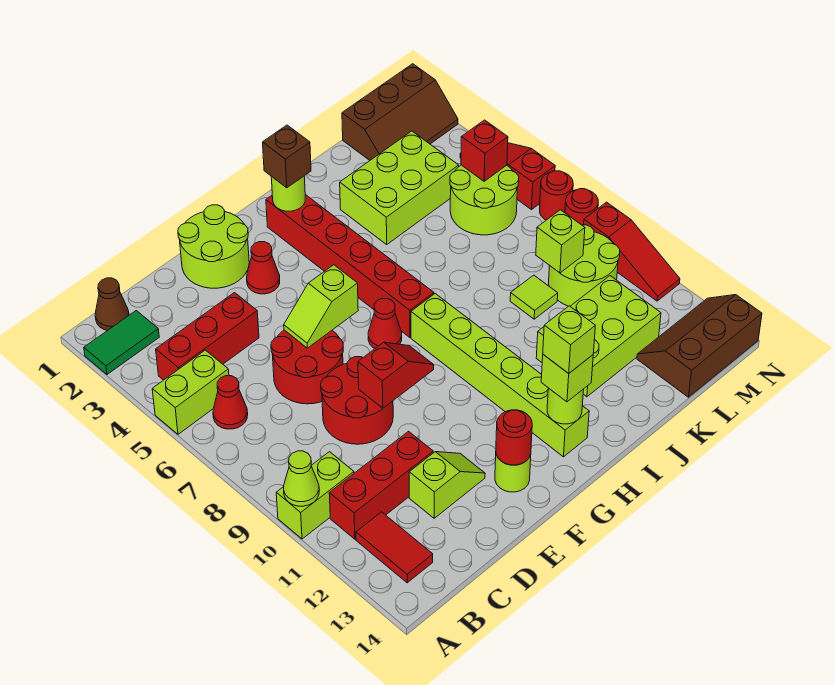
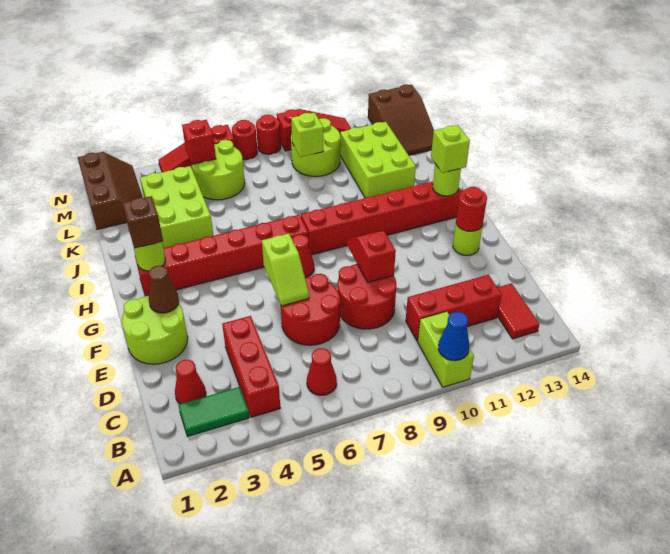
green tile A2:B2 level 1 -> green tile B2:B3 level 1
lime brick A5:B5 level 1 -> none
lime cone A10 level 2 -> blue cone A10 level 2
brown cone B1 level 1 -> brown cone F2 level 2
red brick B11:D11 level 1 -> red brick C10:C12 level 1
red tile B12:B13 level 1 -> red tile B13:C13 level 1
lime slope D12:E12 level 1 top D -> none
red cone F3 level 1 -> red cone C2 level 1
lime brick H8:H13 level 1 -> red brick H8:H13 level 1
lime brick H13 level 4 -> none
lime tile K9 level 1 -> none
brown slope L13:N14 level 1 top 14 -> brown slope L13:N14 level 1 top N

